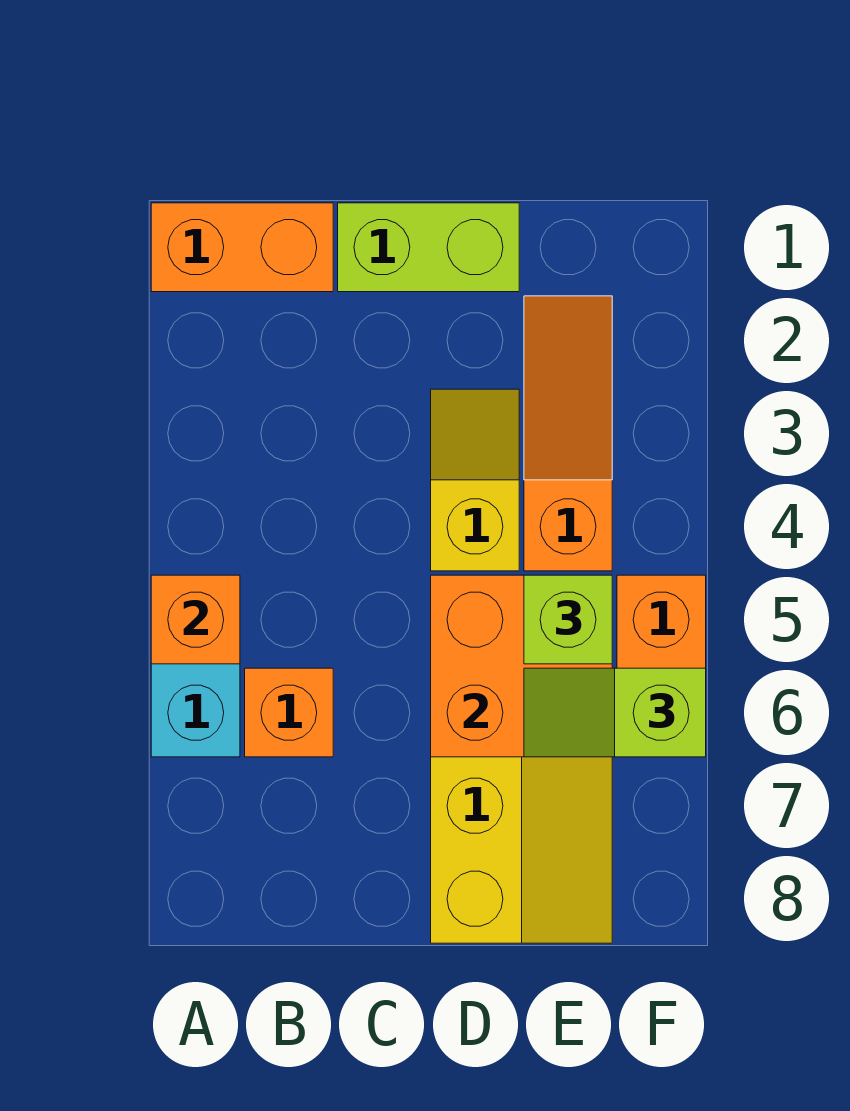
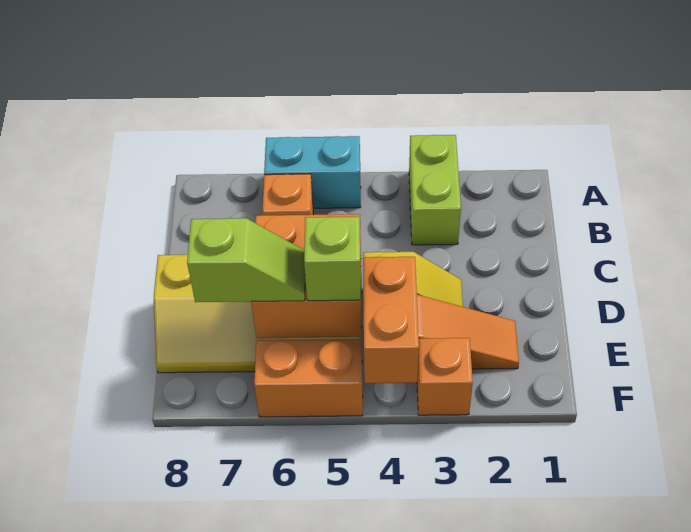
orange brick A1:B1 level 1 -> orange brick E4:F4 level 2
orange brick A5 level 2 -> orange brick F3 level 1
lime brick C1:D1 level 1 -> lime brick A3:B3 level 1
lime slope E6:F6 level 3 top F -> lime slope E6:E7 level 3 top 7

